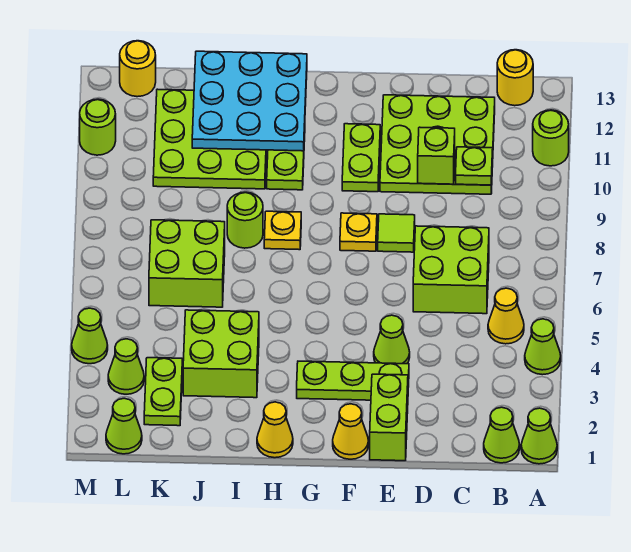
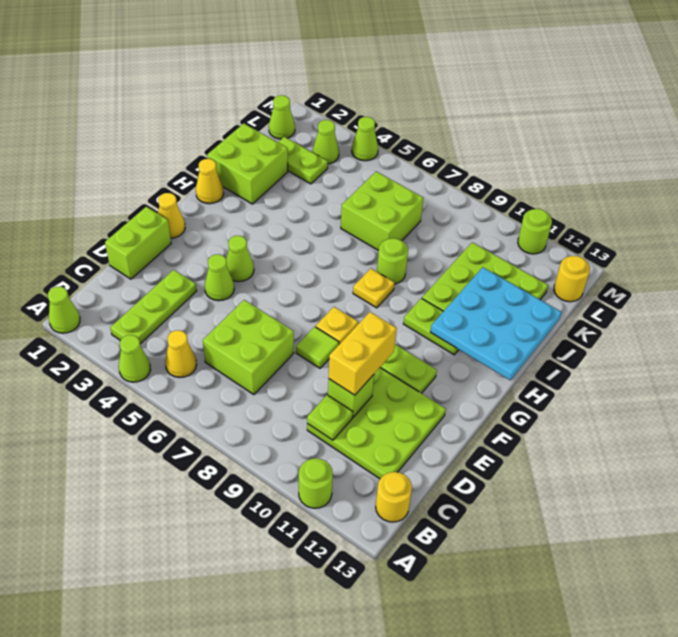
lime cone B1 level 1 -> lime cone F4 level 1
none -> yellow brick D10:E10 level 3
lime brick E1:E2 level 1 -> lime brick D1:E1 level 1
lime plate E3:G3 level 1 -> lime plate B3:D3 level 1
lime brick I3:J4 level 1 -> lime brick I1:J2 level 1

